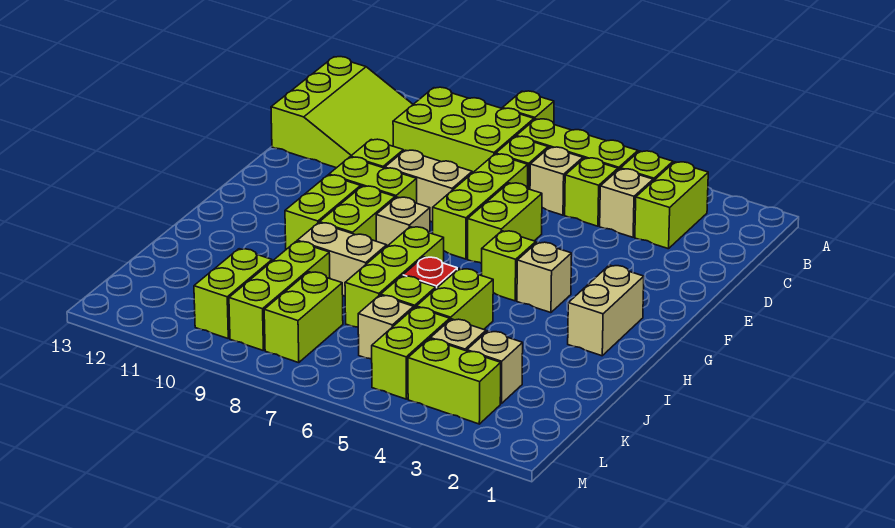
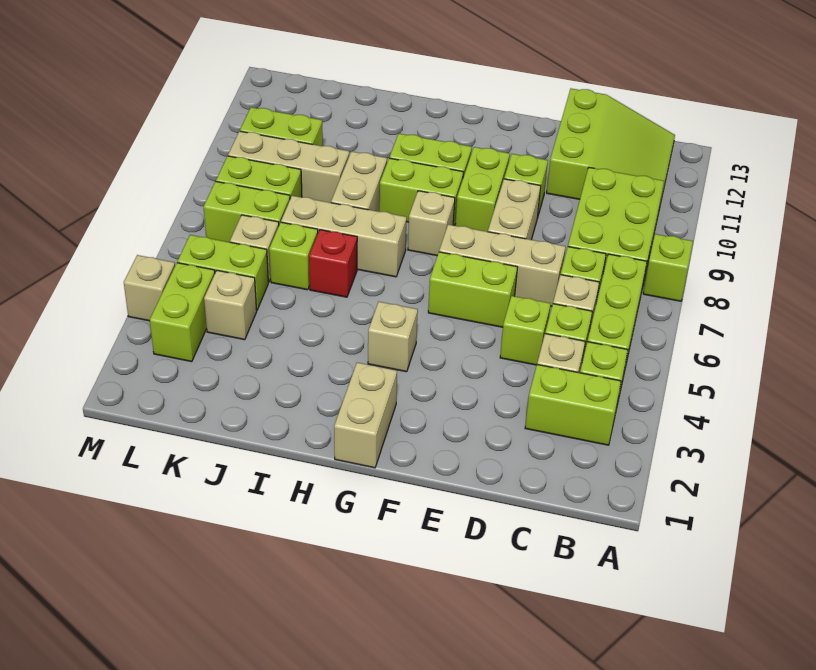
lime slope B11:D13 level 1 top 13 -> lime slope B11:D13 level 1 top D
lime brick D7:F7 level 1 -> tan brick D7:F7 level 1
tan brick G2:H2 level 1 -> tan brick G1:G2 level 1
lime brick G5 level 1 -> lime brick D5 level 1
lime brick H7:J7 level 1 -> tan brick H7:J7 level 1
lime brick I5:J5 level 1 -> lime brick K7:L7 level 1
lime brick J9:L9 level 1 -> tan brick J9:L9 level 1
tan brick K3 level 1 -> tan brick M4 level 1

